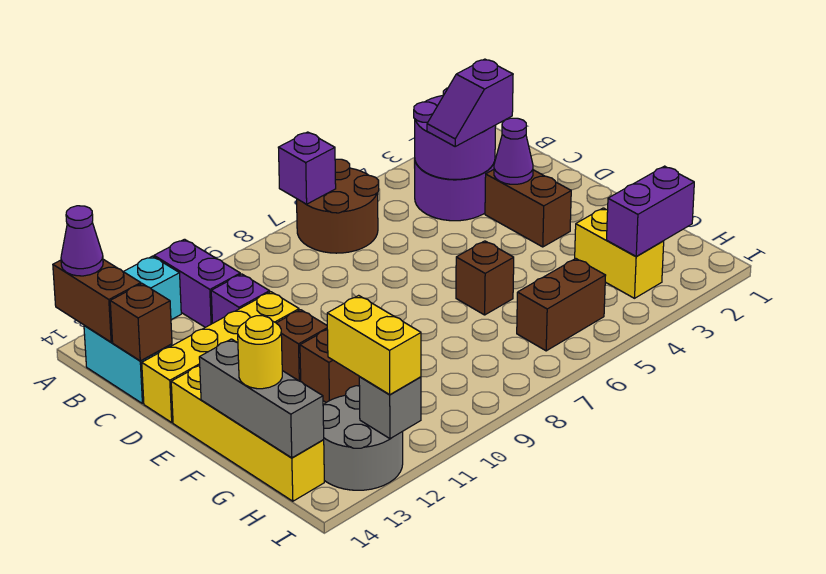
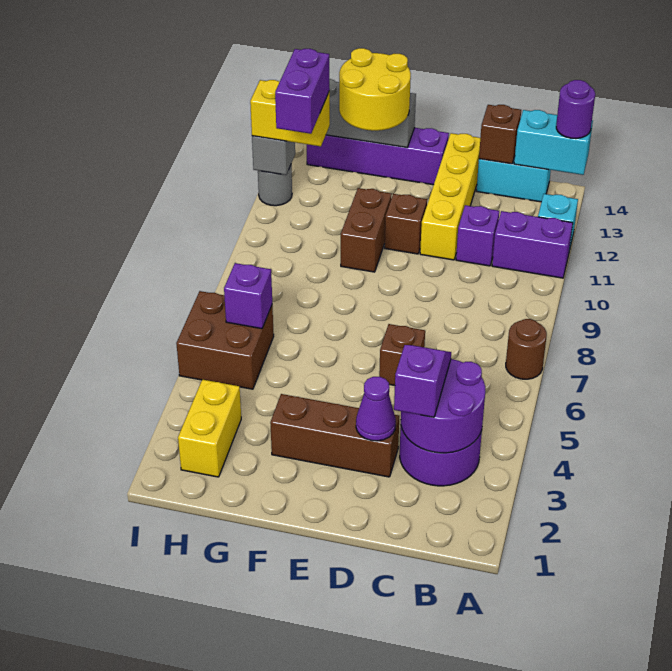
brown round brick A6:B7 level 1 -> brown round brick A7 level 1
purple brick A7 level 2 -> purple brick H6 level 2
brown brick A14:B14 level 2 -> cyan brick A14:B14 level 2
purple cone A14 level 3 -> purple round brick A14 level 3
brown brick D3:E3 level 1 -> brown brick D3:F3 level 1
yellow brick E14:H14 level 1 -> purple brick E14:H14 level 1
brown brick F6 level 1 -> brown brick D6 level 1
yellow brick G3:H3 level 1 -> yellow brick H2:H3 level 1
yellow round brick G14 level 3 -> yellow round brick F13:G14 level 3
purple brick H2:H3 level 2 -> purple brick H11:H12 level 4
brown brick H5:H6 level 1 -> brown brick H5:I6 level 1
grey round brick H12:I13 level 1 -> grey round brick I12 level 1

